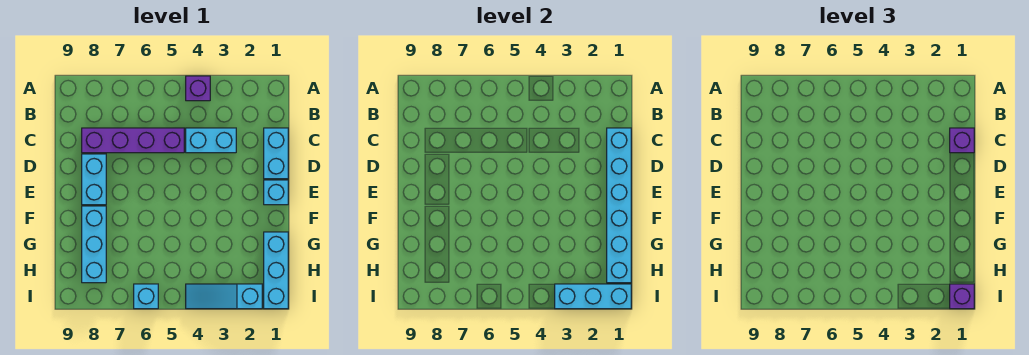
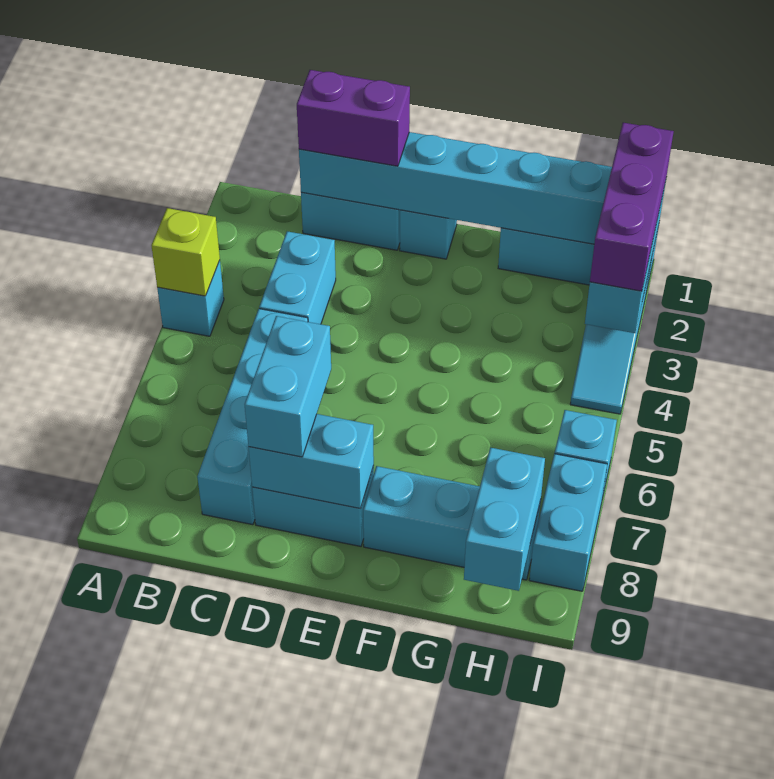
purple brick A4 level 1 -> cyan brick A4 level 1
none -> lime brick A4 level 2
purple brick C1 level 3 -> purple brick C1:D1 level 3
purple brick C5:C8 level 1 -> cyan brick C5:C8 level 1
none -> cyan brick D7:D8 level 3
none -> cyan brick D8:E8 level 2
none -> cyan brick H8:H9 level 2
purple brick I1 level 3 -> purple brick I1:I3 level 3
none -> cyan brick I7:I8 level 1

